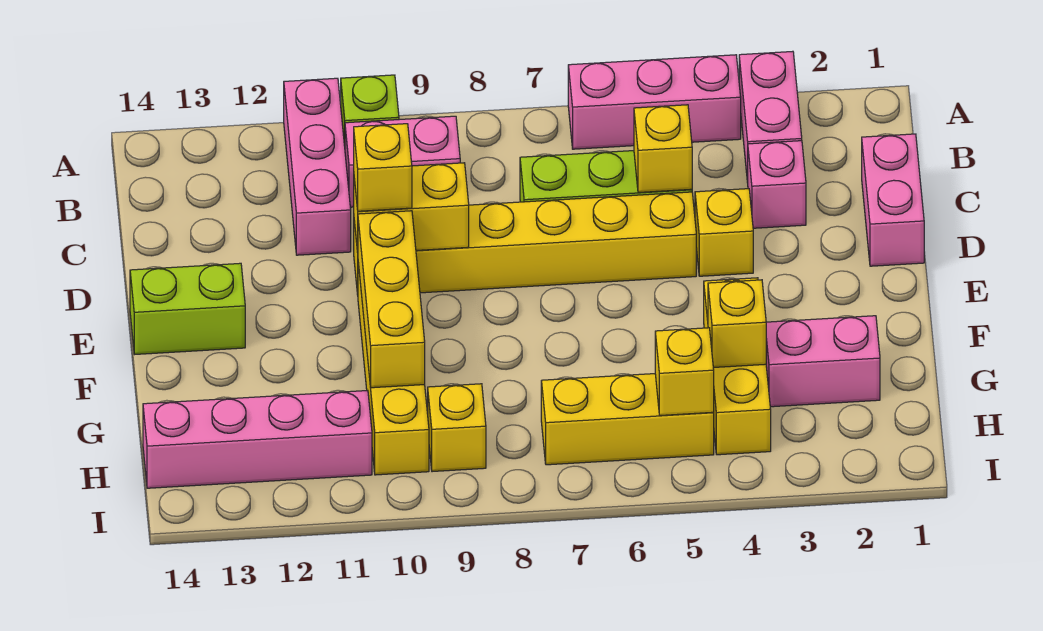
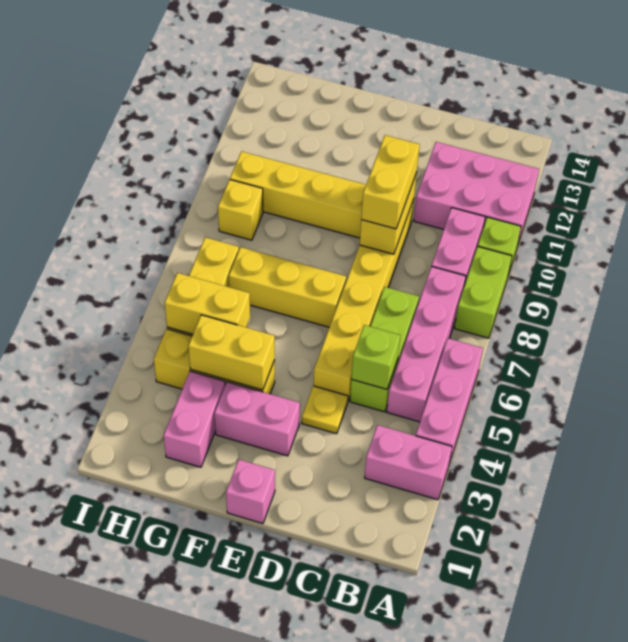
pink brick A11:C11 level 1 -> pink brick A11:C12 level 1
pink brick C1:D1 level 1 -> pink brick E3:F3 level 1
pink brick C3 level 1 -> pink brick E1 level 1
yellow brick C5 level 2 -> lime brick C5 level 2
yellow brick D4 level 1 -> yellow plate D4 level 1
yellow brick D10 level 3 -> yellow brick D9:D10 level 3
yellow brick E10:G10 level 2 -> yellow brick E7:G7 level 1
lime brick E13:E14 level 1 -> lime brick A8:A9 level 1
yellow brick G4 level 2 -> yellow brick F4:G4 level 2
yellow brick H5 level 2 -> yellow brick G5:H5 level 2
pink brick H11:H14 level 1 -> pink brick B5:B8 level 1

